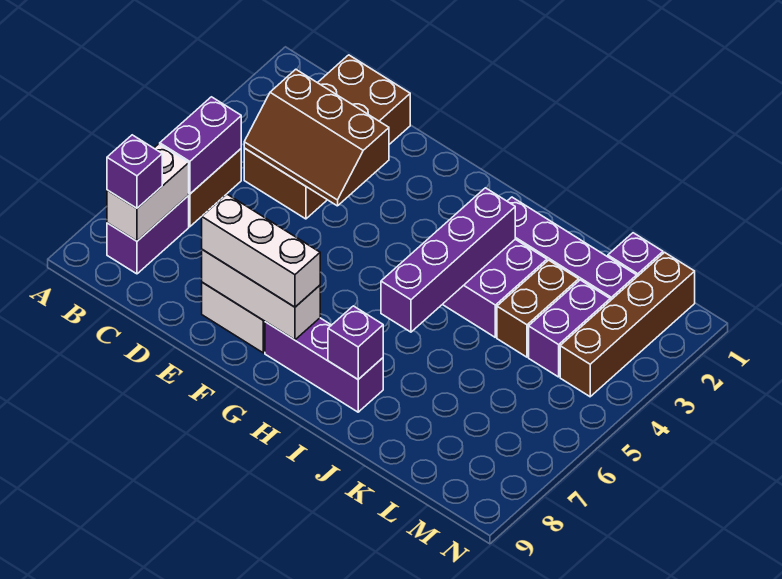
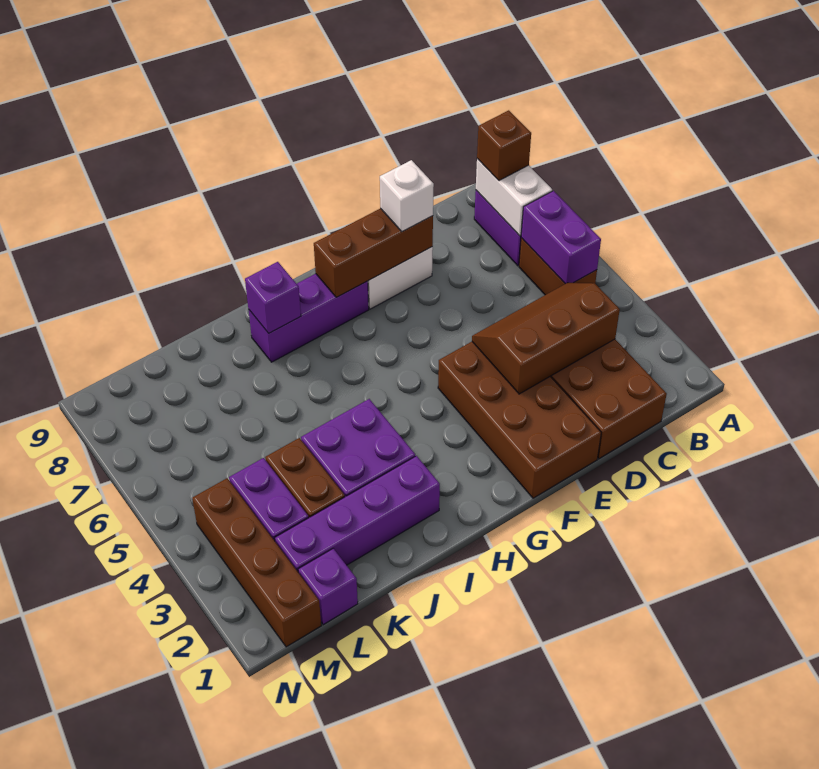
purple brick B8 level 3 -> brown brick B8 level 3
none -> brown brick E1:F4 level 1
white brick E8:G8 level 2 -> brown brick E8:G8 level 2
white brick E8:G8 level 3 -> white brick E8 level 3
purple brick I3:I6 level 2 -> none

